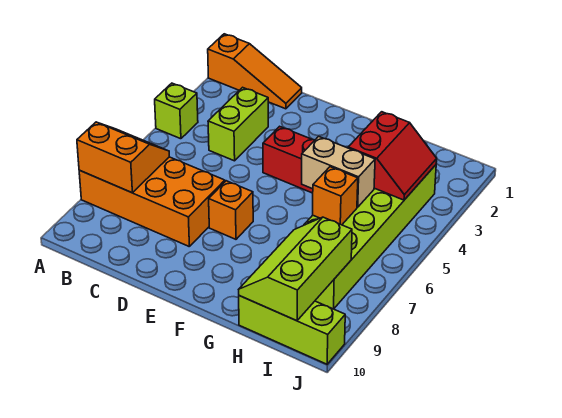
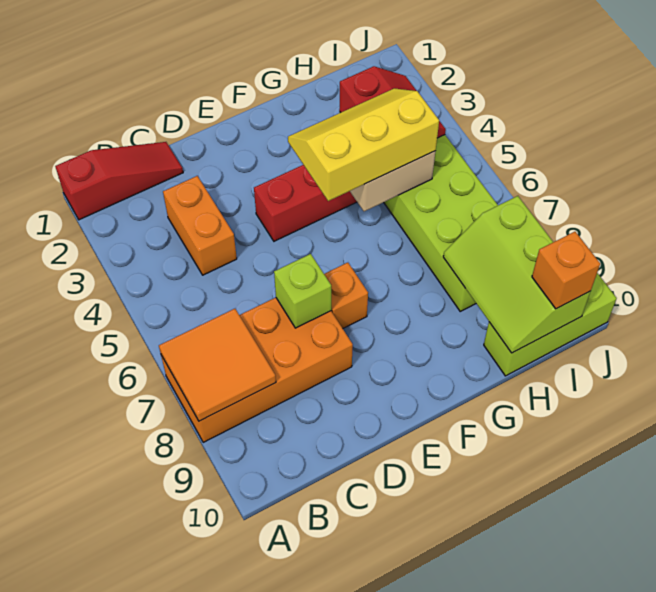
orange slope A1:C1 level 1 top A -> red slope A1:C1 level 1 top A
lime brick A4 level 1 -> lime brick D7 level 2
orange slope A7:B8 level 2 top 8 -> orange tile A7:B8 level 2
lime brick C3:C4 level 1 -> orange brick C3:C4 level 1
none -> yellow slope F4:H5 level 3 top 5
orange brick H6 level 2 -> orange brick I10 level 3

